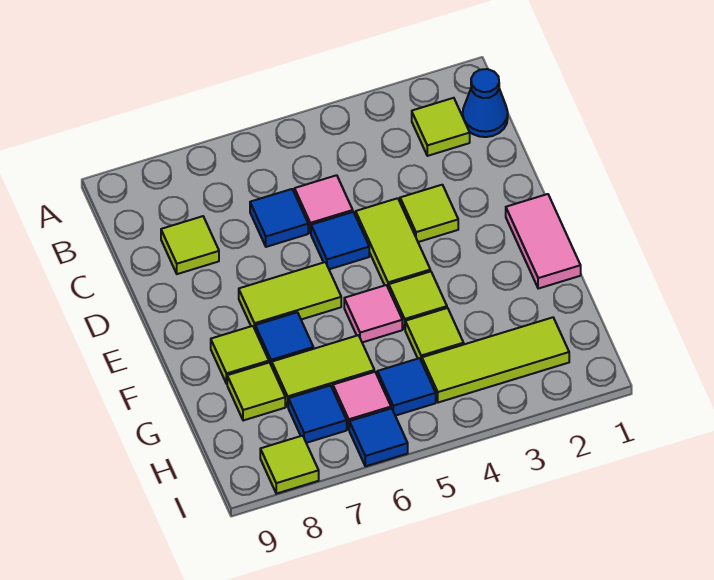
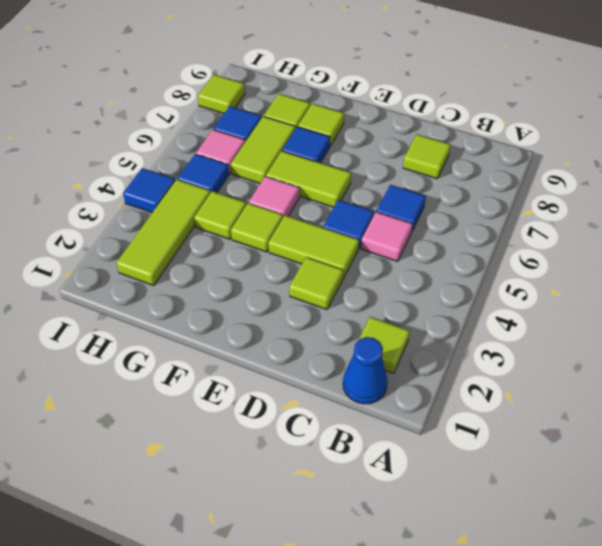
pink tile E1:F1 level 1 -> none
lime tile E6:E7 level 1 -> lime tile E6:F6 level 1
blue tile I6 level 1 -> blue tile I4 level 1

